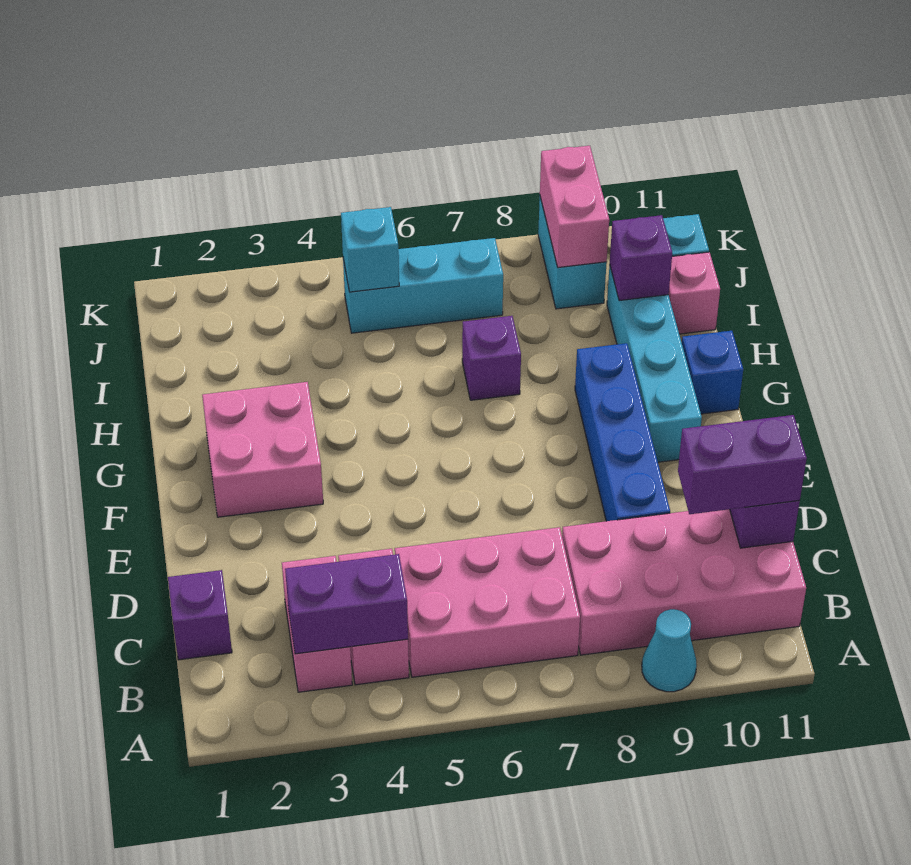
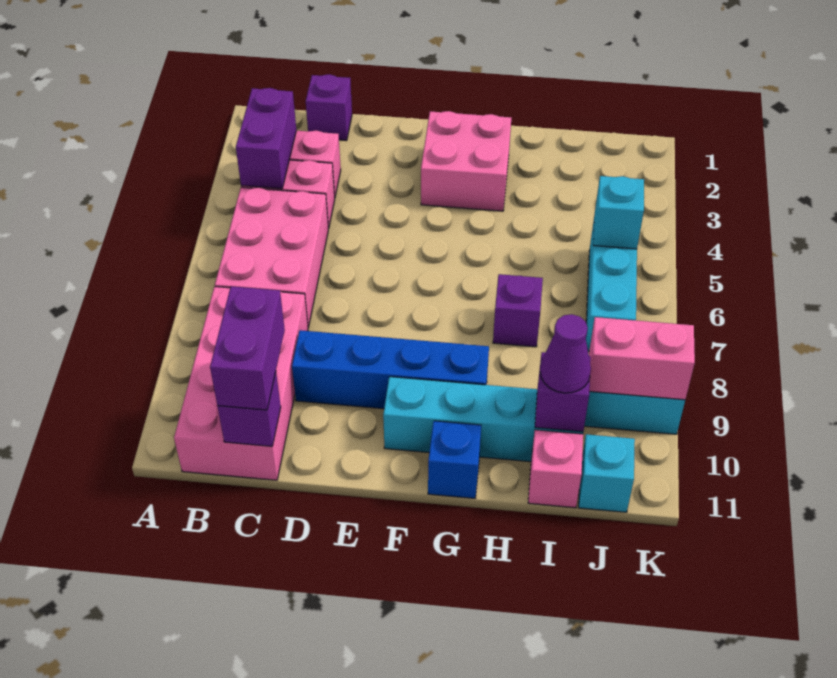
cyan cone A9 level 1 -> none
none -> purple cone I10 level 3

